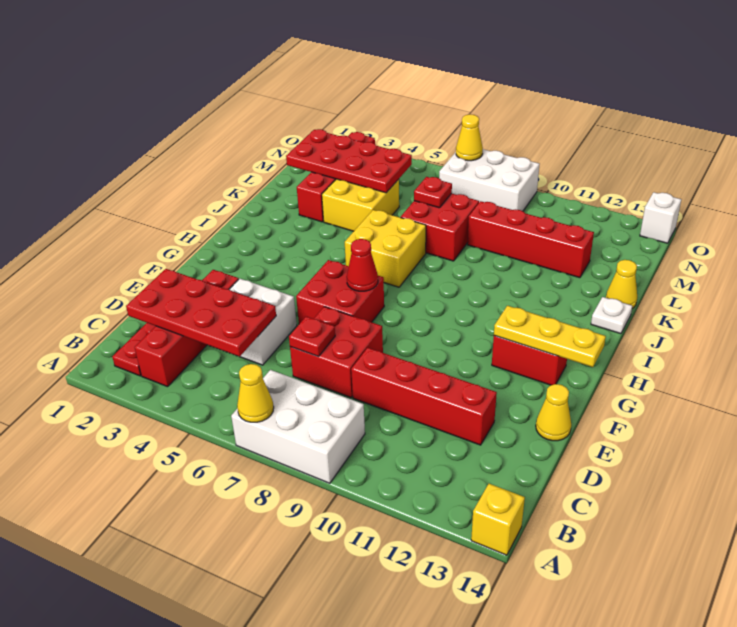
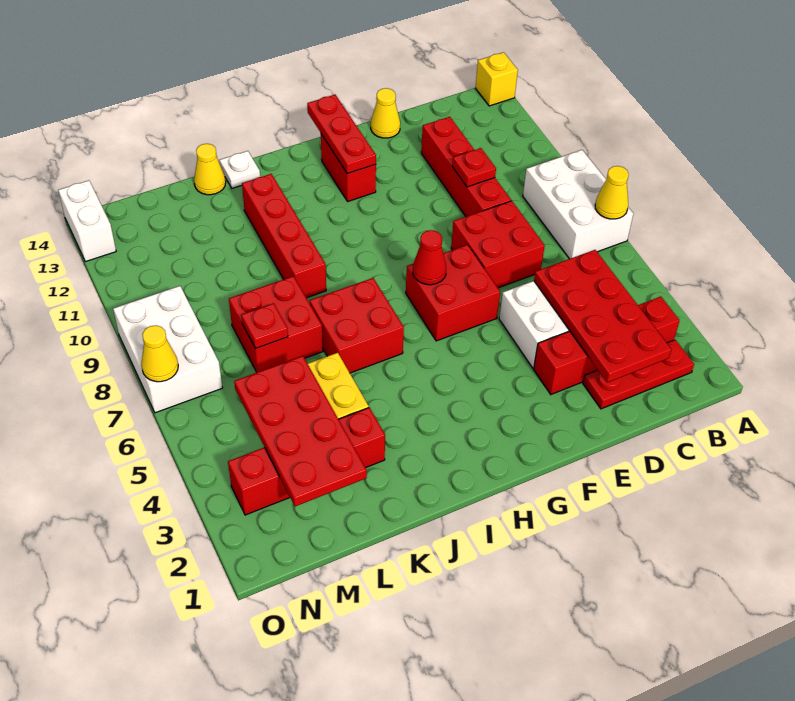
red plate D7 level 2 -> red plate D10 level 2
yellow plate G12:G14 level 2 -> red plate G12:G14 level 2
yellow brick I6:J7 level 1 -> red brick I6:J7 level 1
red brick L9:L12 level 1 -> red brick J9:J12 level 1
white brick O14 level 1 -> white brick O13:O14 level 1

